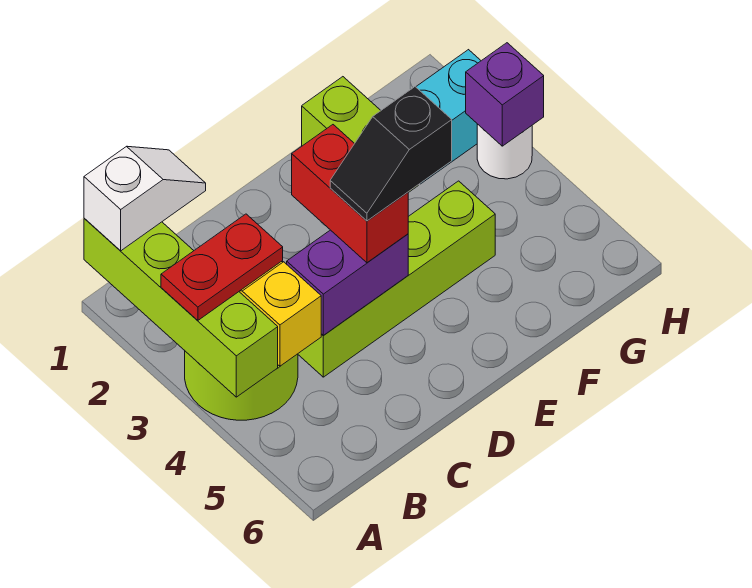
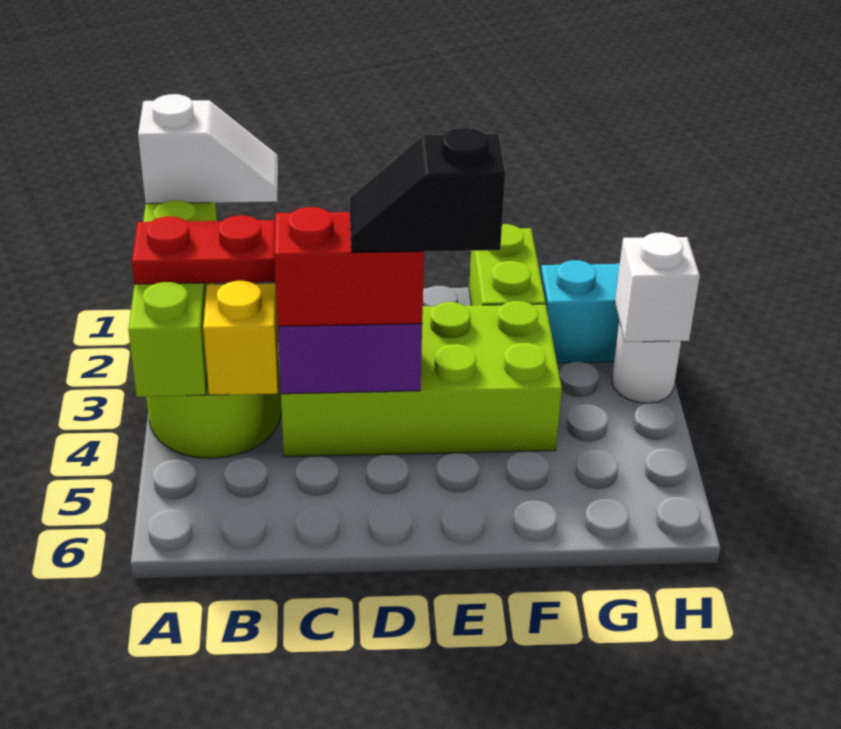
lime brick C4:F4 level 1 -> lime brick C3:F4 level 1
red brick D3:D4 level 3 -> red brick C4:D4 level 3
purple brick H3 level 2 -> white brick H3 level 2

